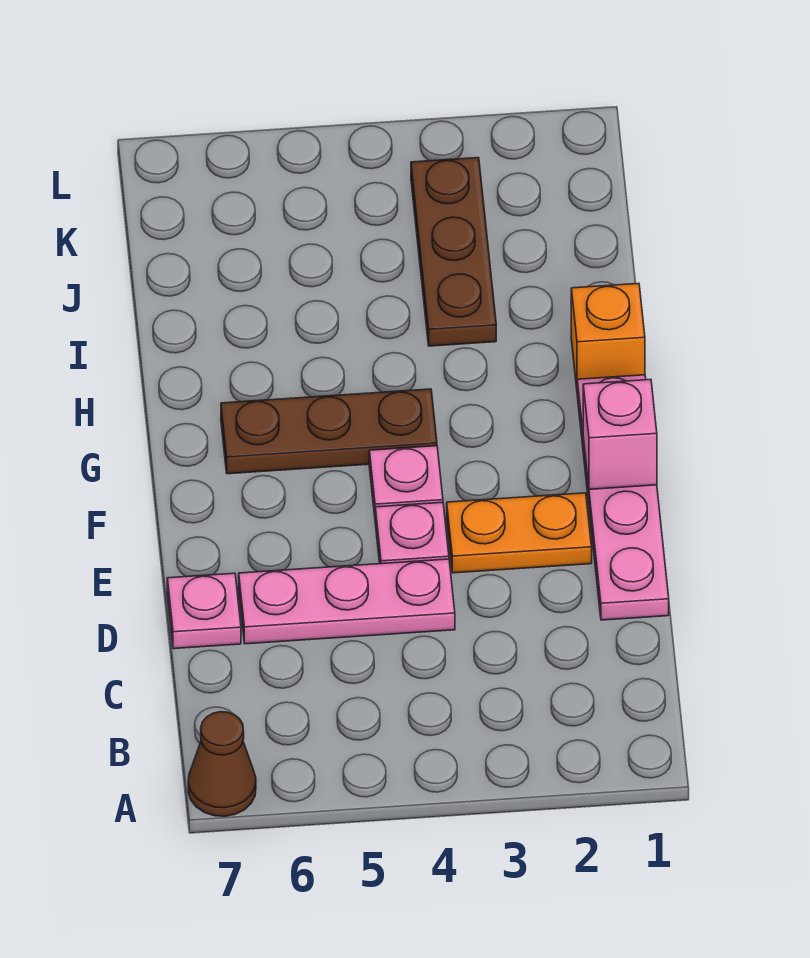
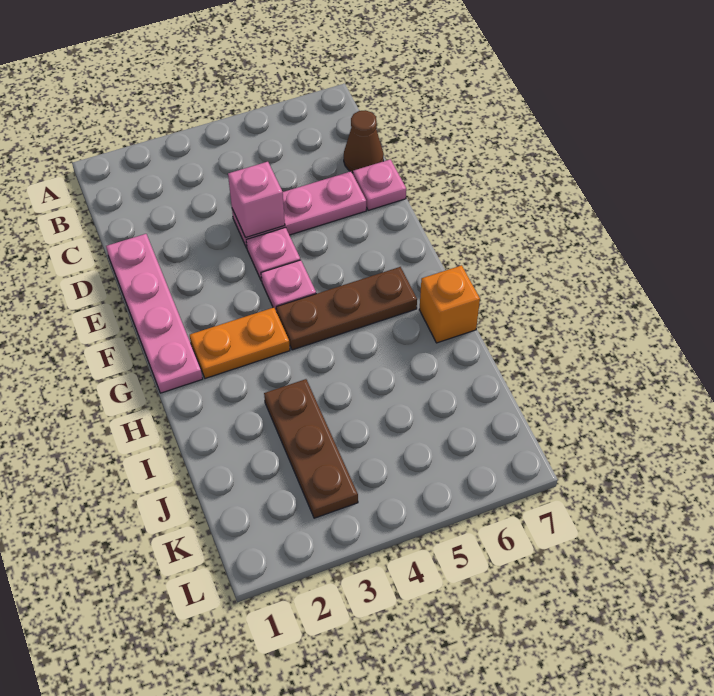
brown cone A7 level 1 -> brown cone C7 level 1
orange plate E2:E3 level 1 -> orange plate G2:G3 level 1
pink brick F1 level 2 -> pink brick D4 level 2
orange brick H1 level 1 -> orange brick H7 level 1

